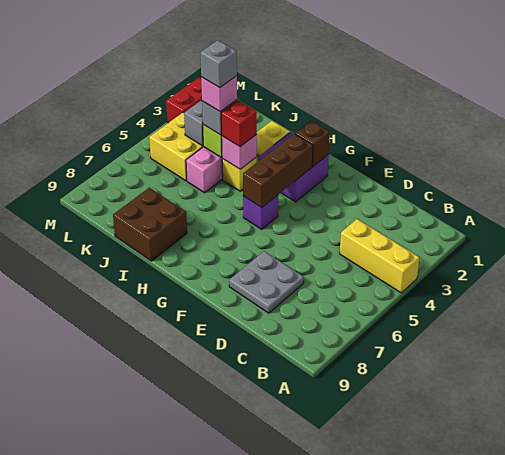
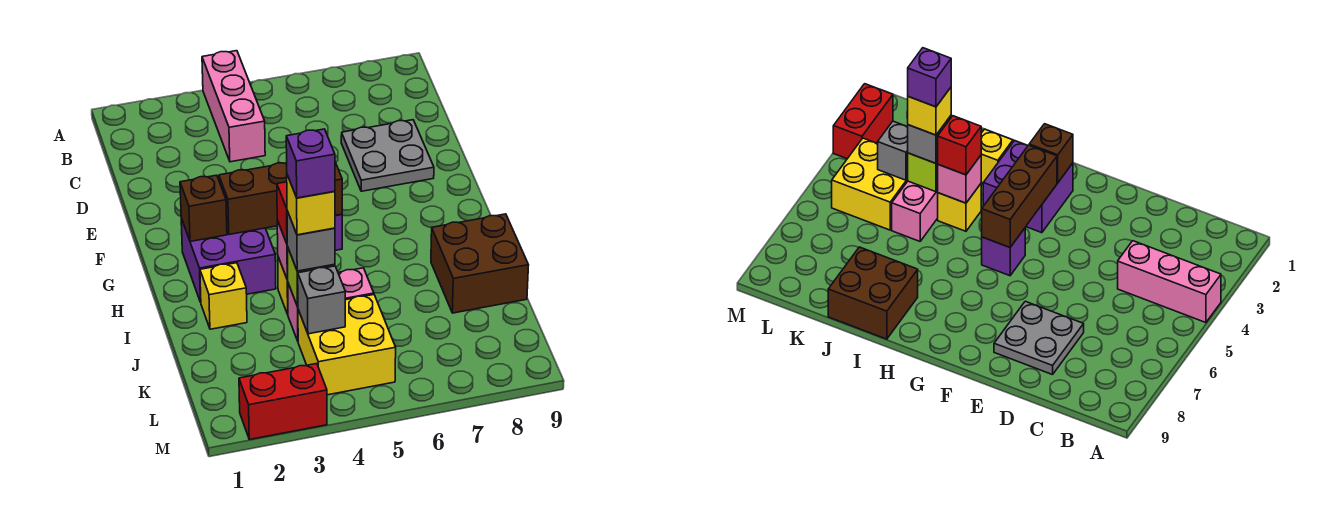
yellow brick A4:C4 level 1 -> pink brick A4:C4 level 1
pink brick J4 level 4 -> yellow brick J4 level 4
grey brick J4 level 5 -> purple brick J4 level 5

